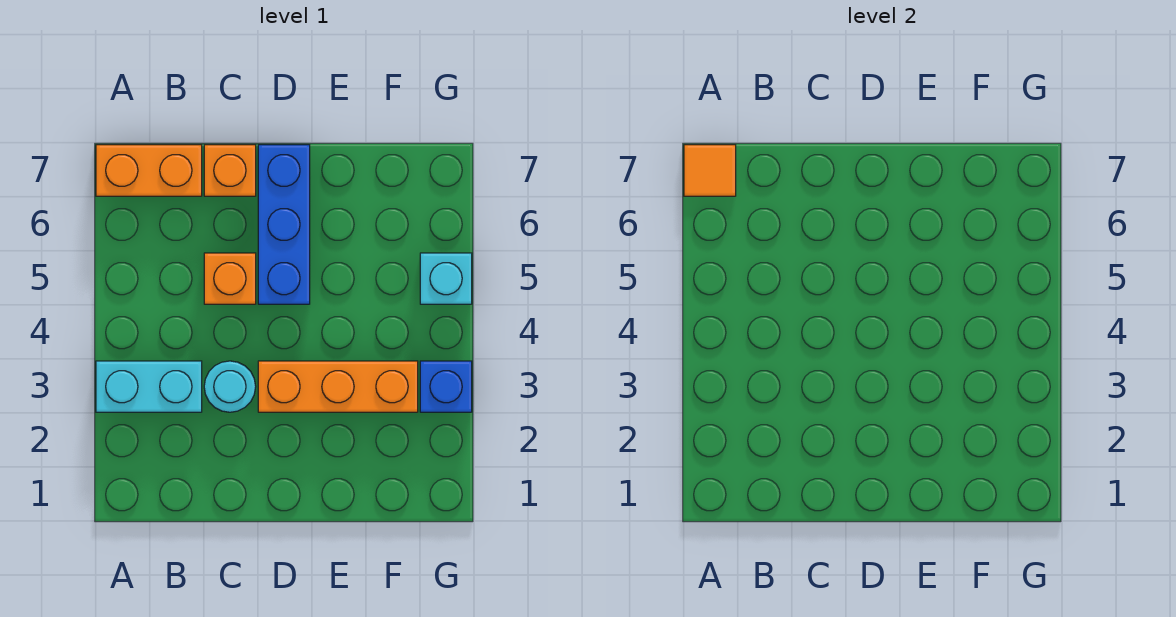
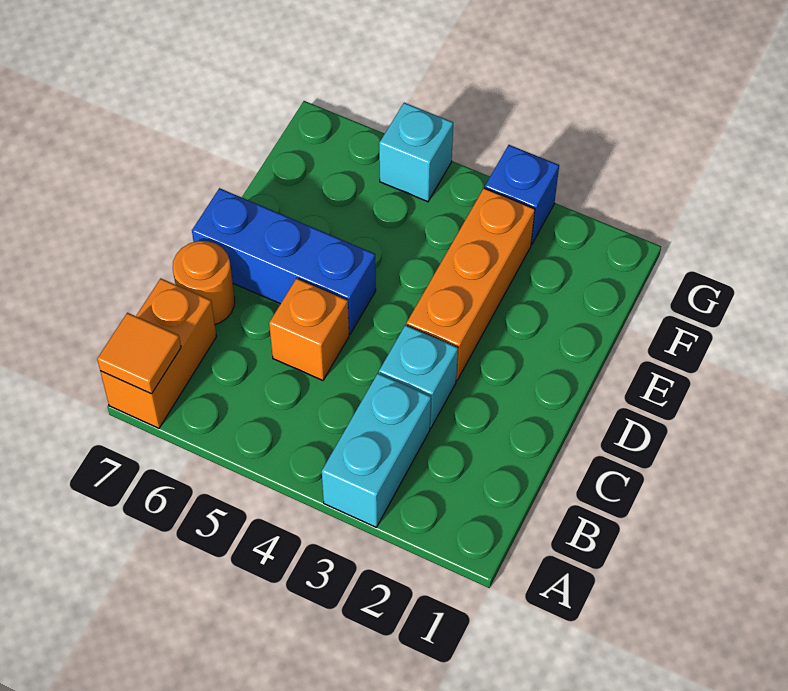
cyan round brick C3 level 1 -> cyan brick C3 level 1
orange brick C7 level 1 -> orange round brick C7 level 1

